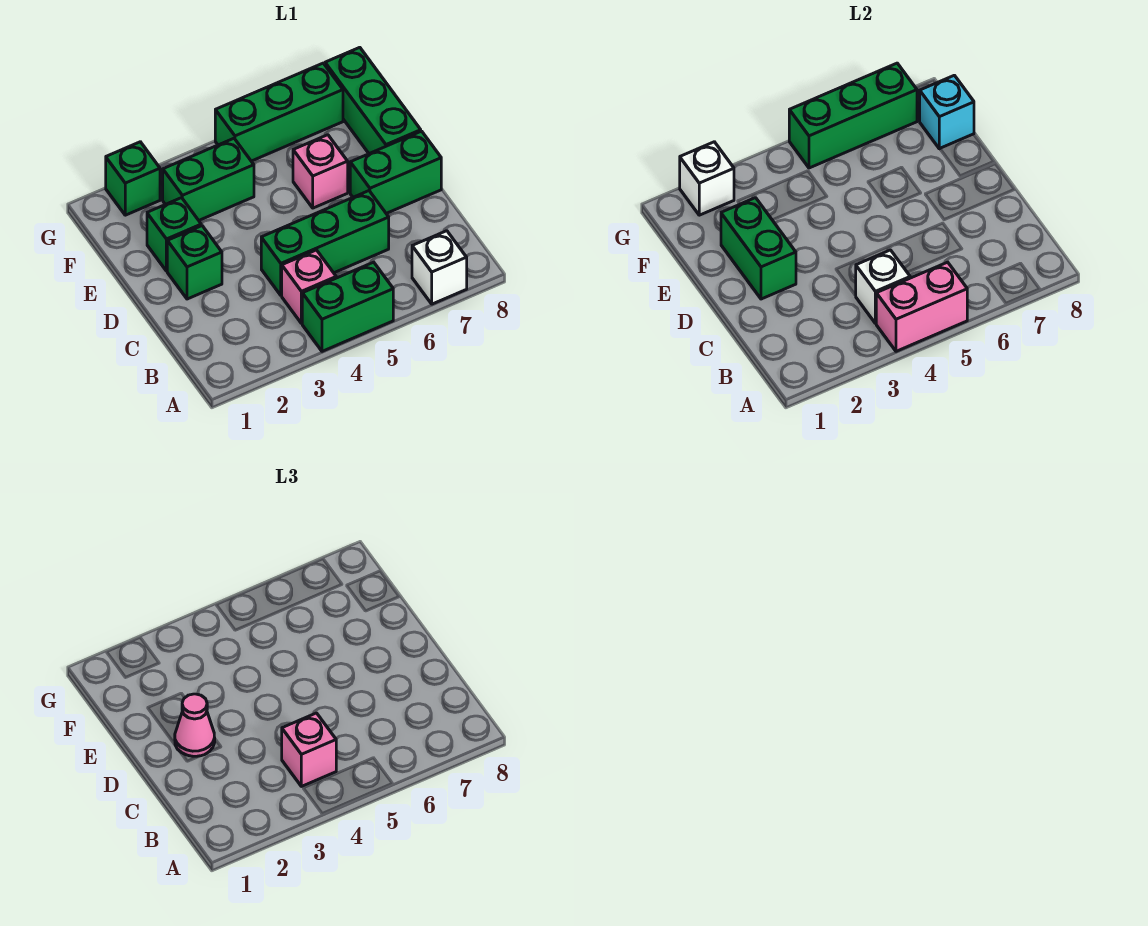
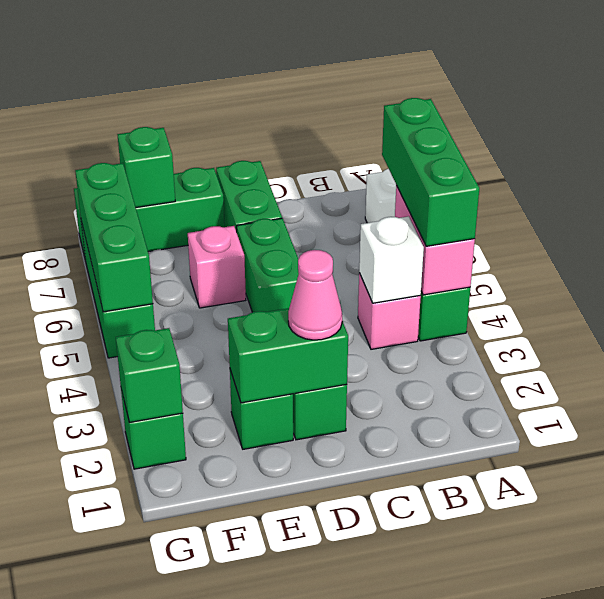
pink brick B4 level 3 -> none
green brick C4:C6 level 1 -> green brick A4:A6 level 3
green brick F3:F4 level 1 -> green brick D5:D6 level 1
cyan brick F8 level 2 -> green brick F8 level 2
white brick G2 level 2 -> green brick G2 level 2

